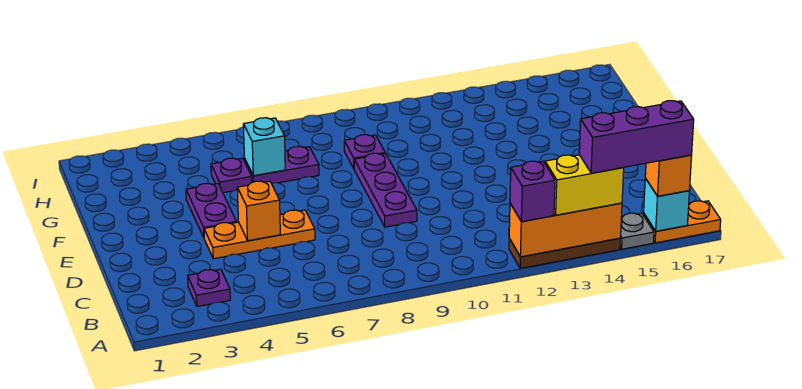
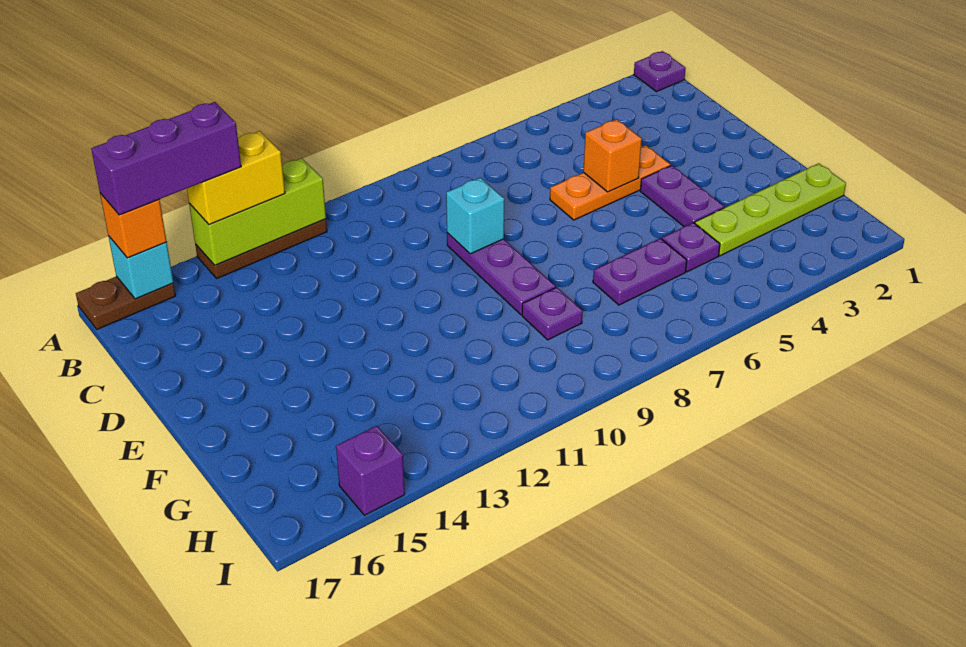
orange brick A12:A14 level 2 -> lime brick A12:A14 level 2
purple brick A12 level 3 -> purple brick I15 level 1
grey plate A15 level 1 -> none
orange plate A16:A17 level 1 -> brown plate A16:A17 level 1
purple plate B3 level 1 -> purple plate A1 level 1
none -> lime plate G1:G4 level 1
cyan brick G6 level 2 -> cyan brick D9 level 2

